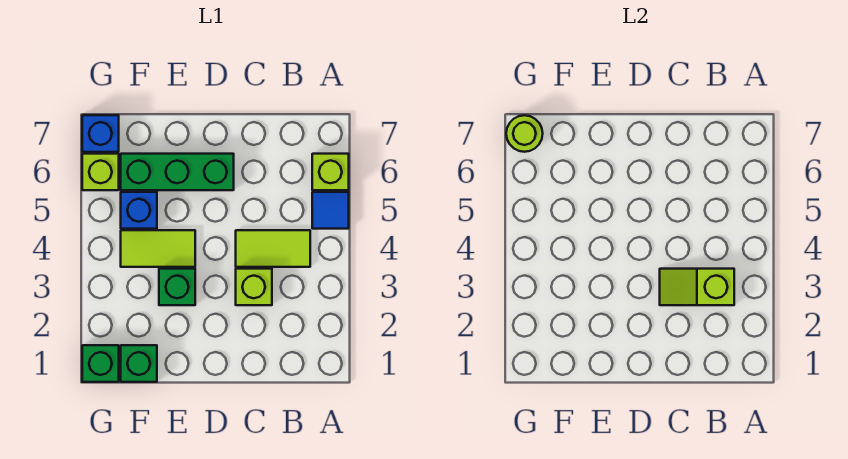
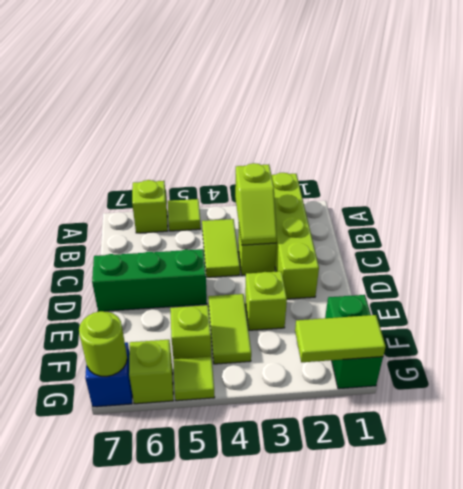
none -> lime brick A2:D2 level 1
blue tile A5 level 1 -> lime tile A5 level 1
green brick D6:F6 level 1 -> green brick D5:D7 level 1
green brick E3 level 1 -> lime brick E3 level 1
blue brick F5 level 1 -> lime brick F5 level 1
none -> lime tile G1:G2 level 2
none -> lime tile G5 level 1

